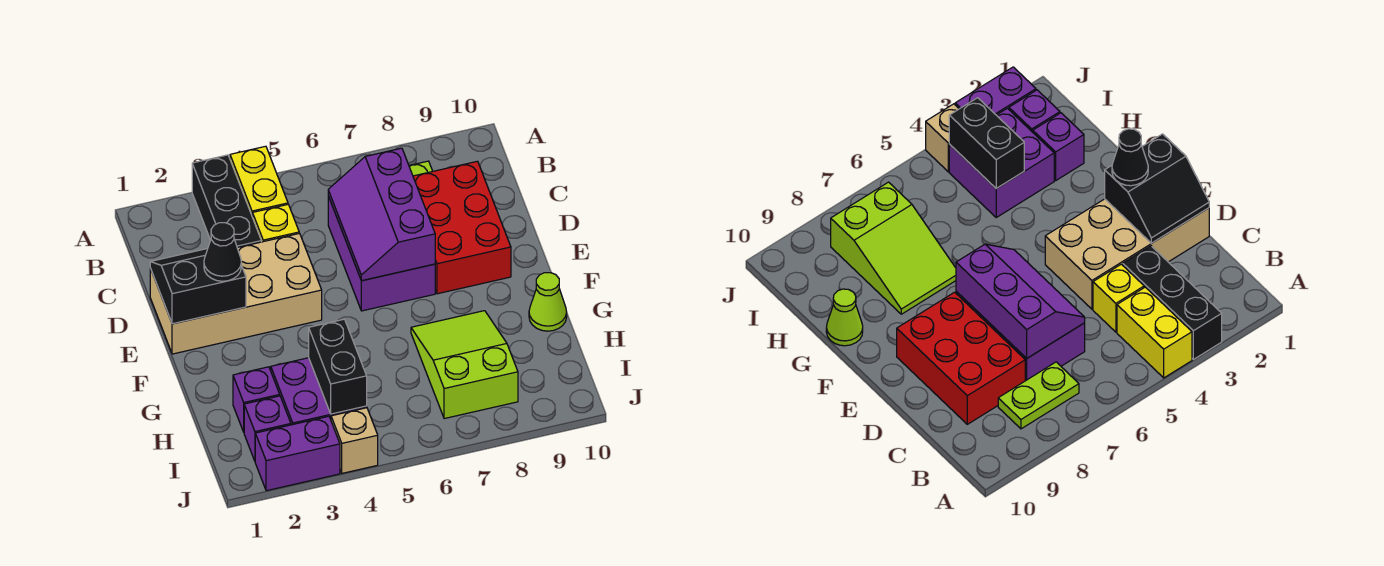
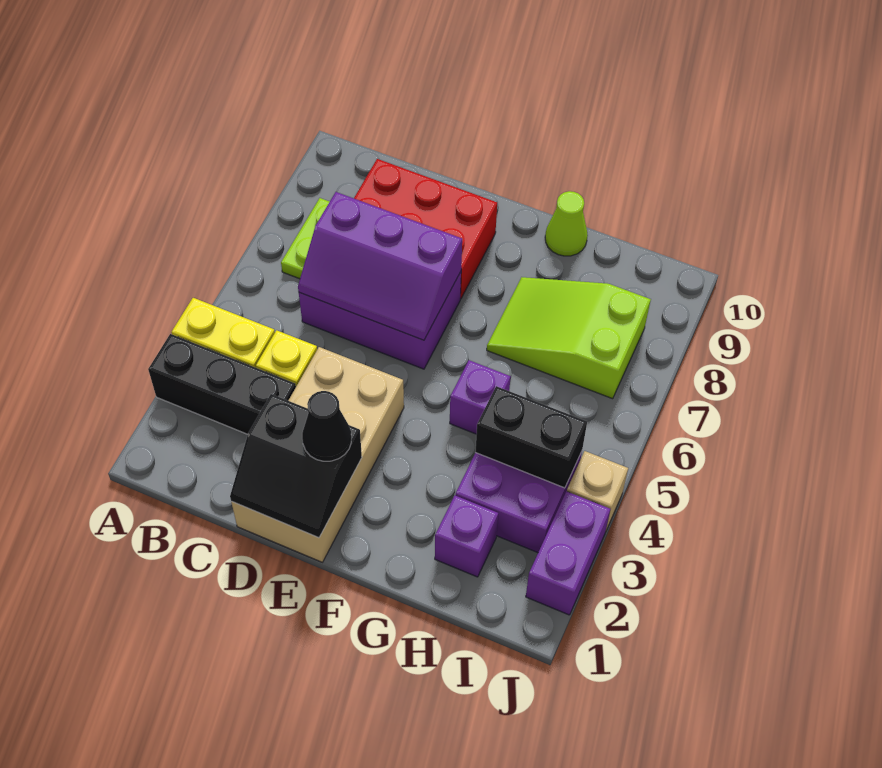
black slope D1:E2 level 2 top E -> black slope D1:E2 level 2 top 2
purple brick I2 level 1 -> purple brick G5 level 1

